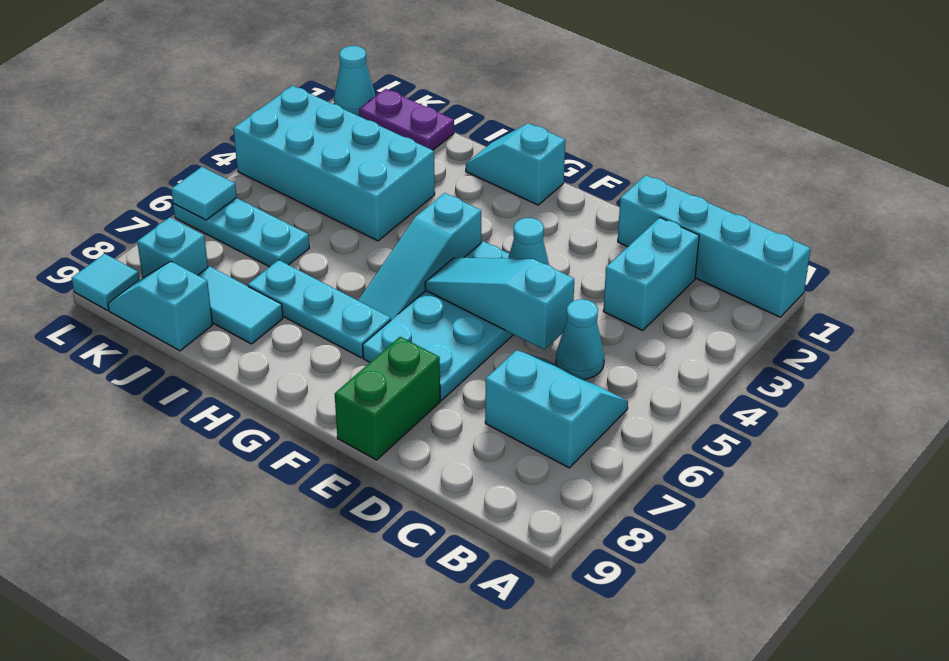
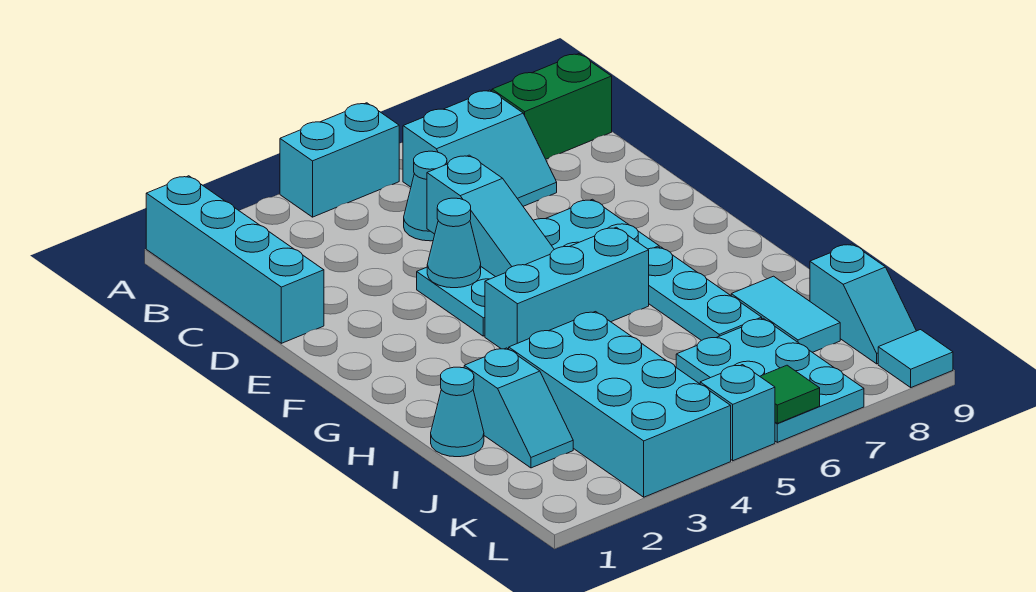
cyan slope B6:C7 level 1 top 7 -> cyan slope B6:C7 level 1 top B
cyan brick C2:C3 level 1 -> cyan brick A4:A5 level 1
green brick E8:E9 level 1 -> green brick B8:B9 level 1
cyan slope G1:H1 level 1 top G -> cyan slope I2:J2 level 1 top I
cyan slope G4:G6 level 1 top 4 -> cyan brick G4:G6 level 1
purple plate J1:K1 level 1 -> none
cyan plate J6:L6 level 1 -> cyan plate J6:L7 level 1
cyan brick K8 level 1 -> cyan brick L5 level 1
cyan cone L1 level 1 -> cyan cone I1 level 1
cyan tile L6 level 2 -> green tile L6 level 2

